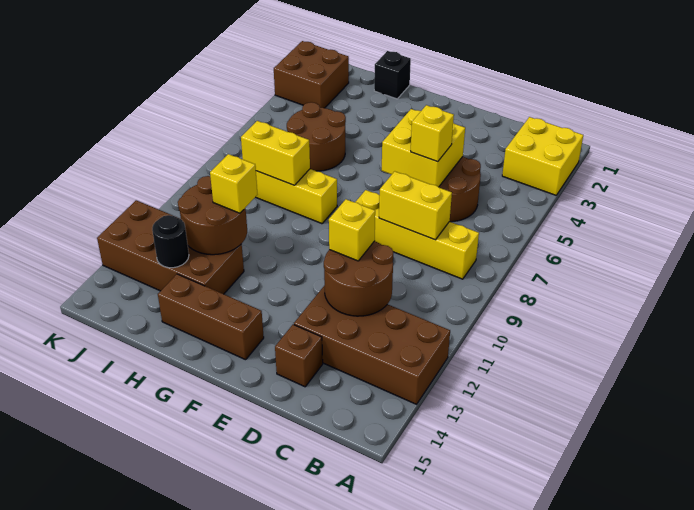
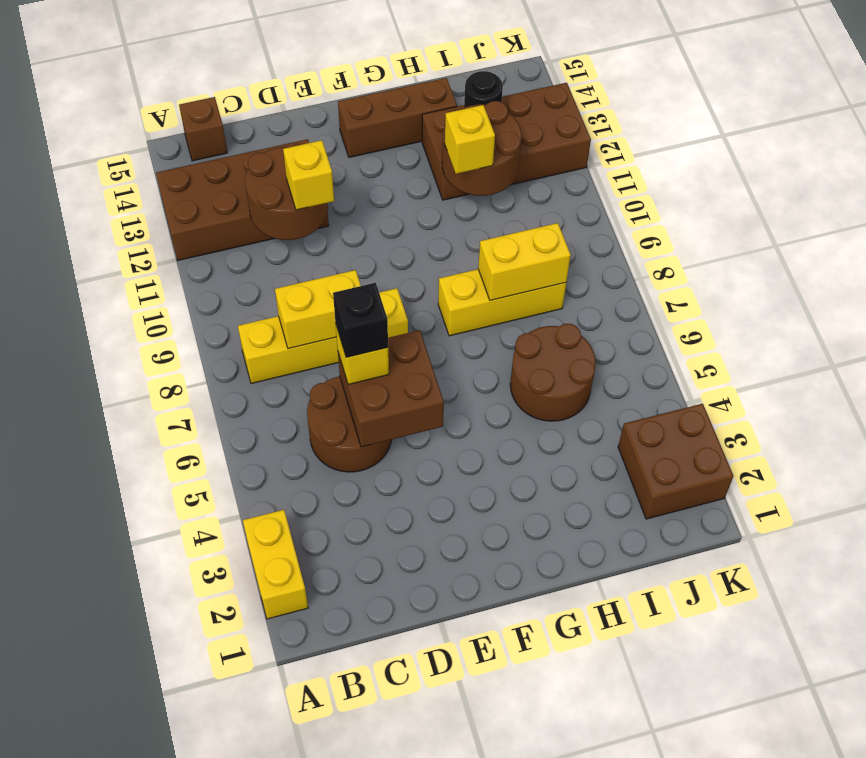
yellow brick A2:B3 level 1 -> yellow brick A2:A3 level 1
yellow brick D5:E6 level 2 -> brown brick D5:E6 level 2
brown brick D14 level 1 -> brown brick B15 level 1
black brick H1 level 1 -> black brick D6 level 4

